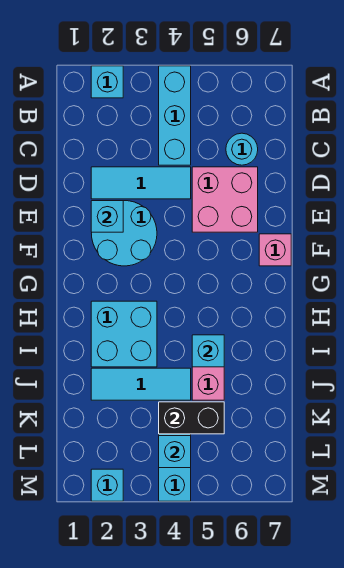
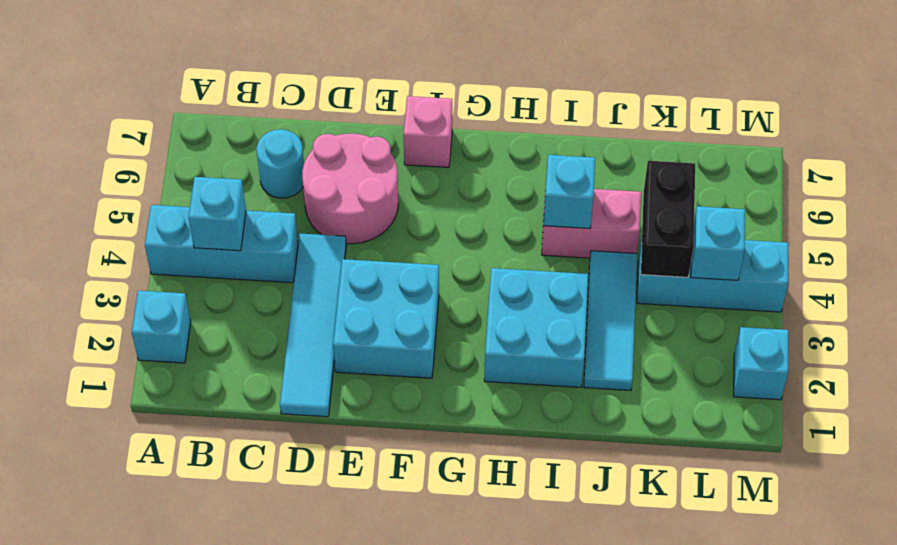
cyan tile D2:D4 level 1 -> cyan tile D1:D4 level 1
pink brick D5:E6 level 1 -> pink round brick D5:E6 level 1
cyan round brick E2:F3 level 1 -> cyan brick E2:F3 level 1
cyan brick E2 level 2 -> cyan brick B4 level 2

